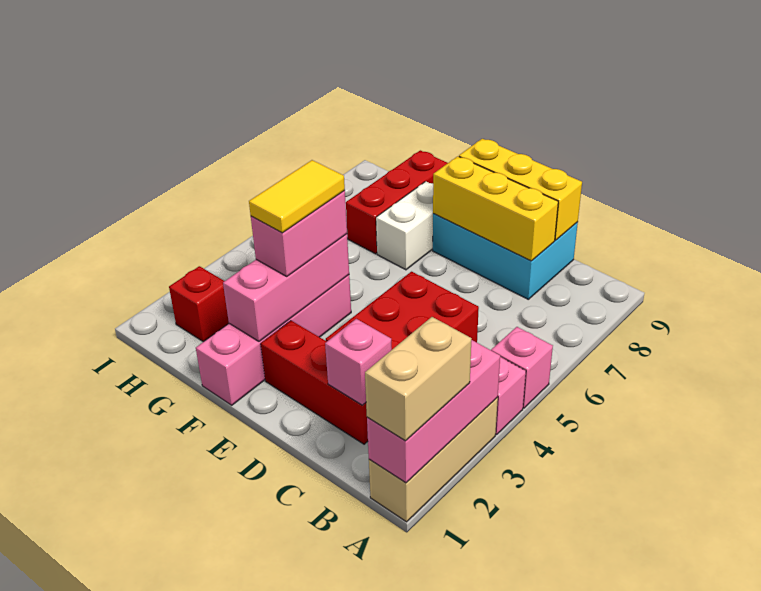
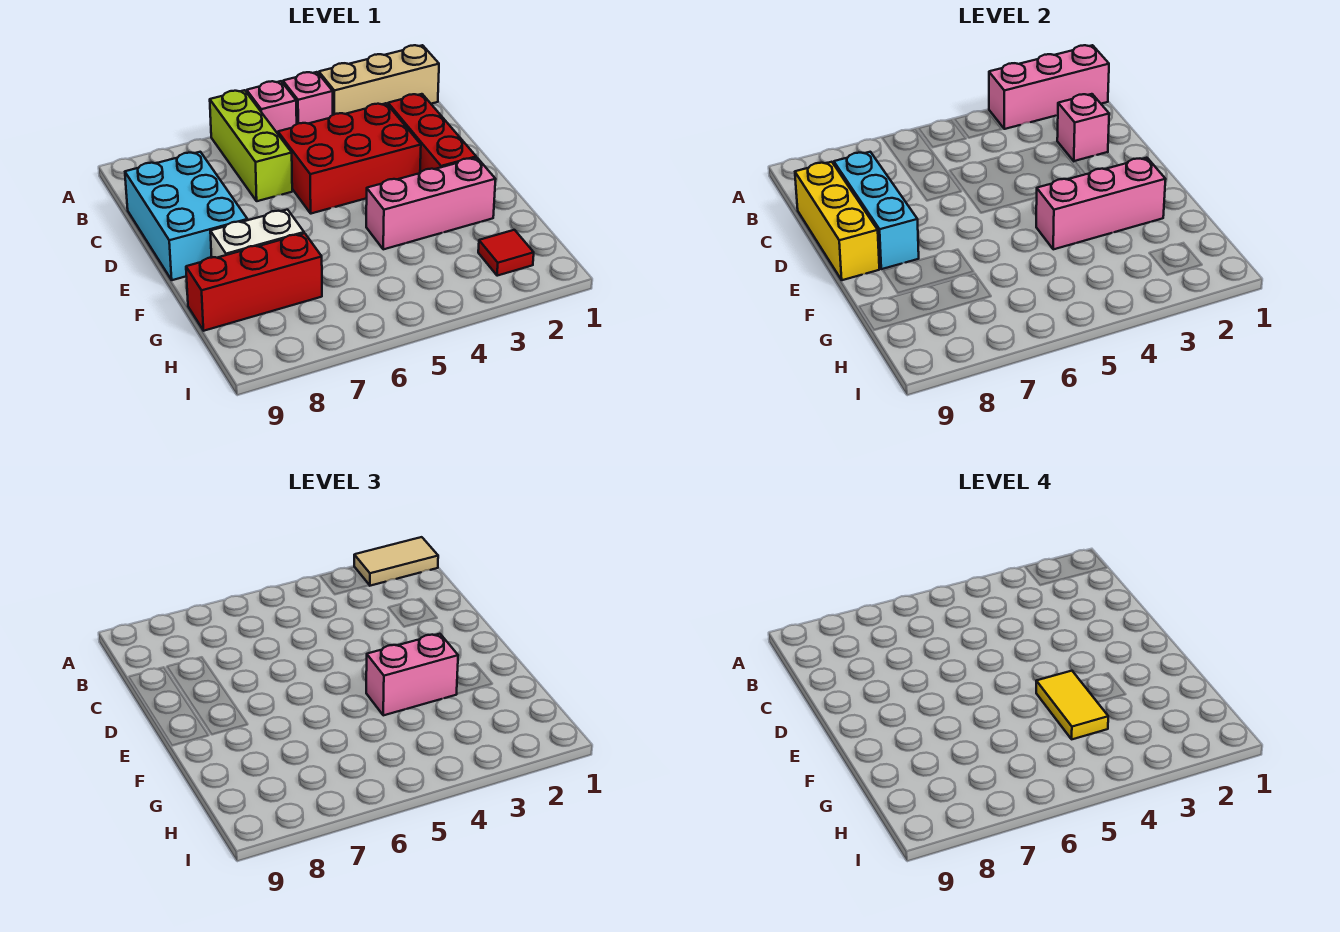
tan brick A1:A2 level 3 -> tan tile A1:A2 level 3
none -> lime brick A6:C6 level 1
yellow brick C8:E8 level 2 -> cyan brick C8:E8 level 2
pink brick F1:F4 level 1 -> pink brick F2:F4 level 1
yellow tile F3:F4 level 4 -> yellow tile F4:G4 level 4
red brick H2 level 1 -> red tile H2 level 1

